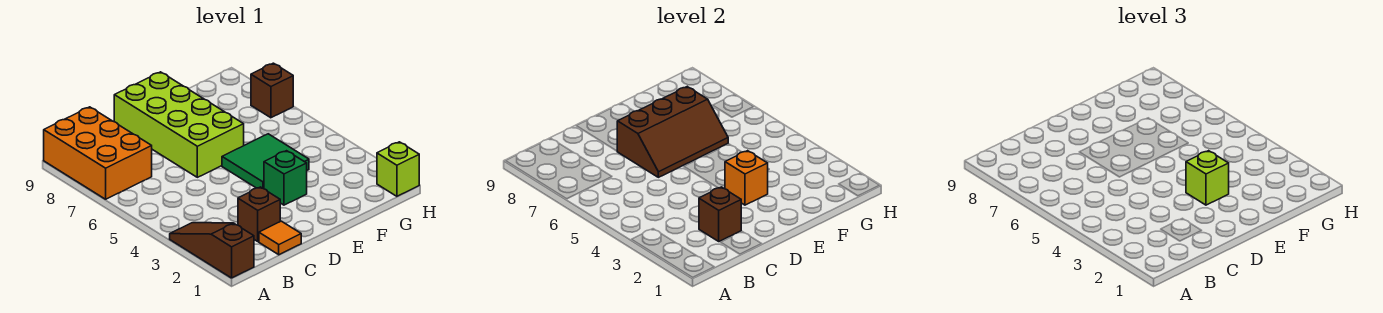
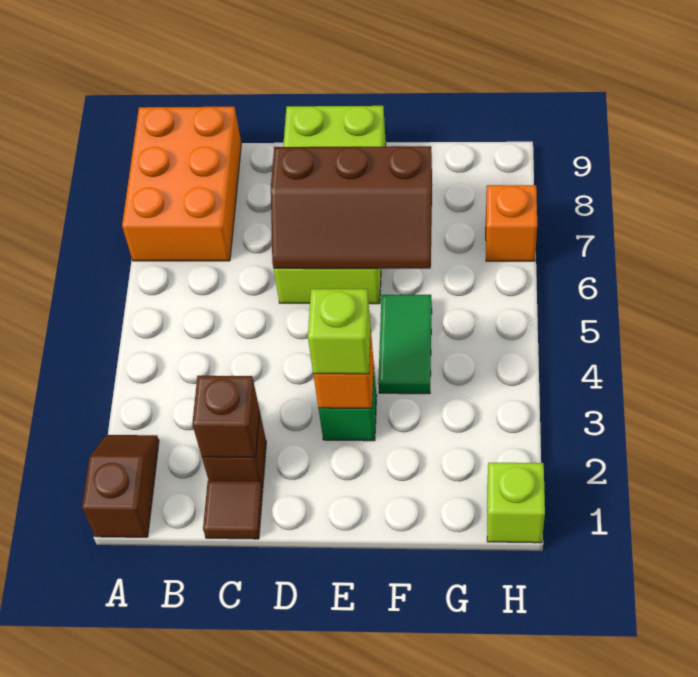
brown slope A1:A3 level 1 top 1 -> brown slope A1:A2 level 1 top 1
orange tile C1 level 1 -> brown tile C1 level 1
green tile E4:F5 level 1 -> green tile F4:F5 level 1
brown brick H7 level 1 -> orange brick H7 level 1

